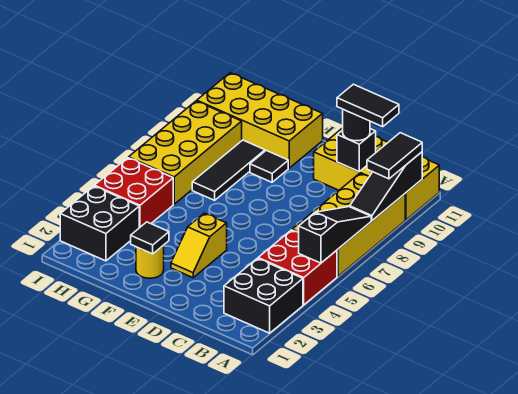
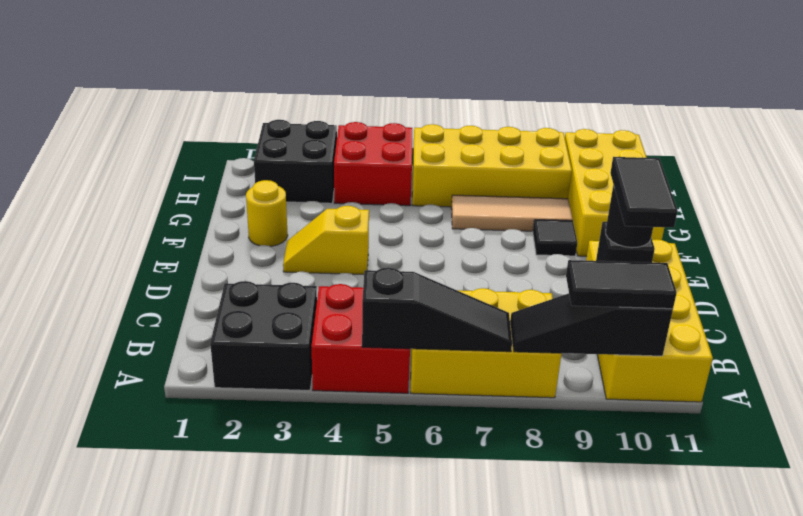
yellow brick A6:B9 level 1 -> yellow brick A6:B8 level 1
black tile F2 level 2 -> none
black tile G7:G9 level 1 -> tan tile G7:G9 level 1

